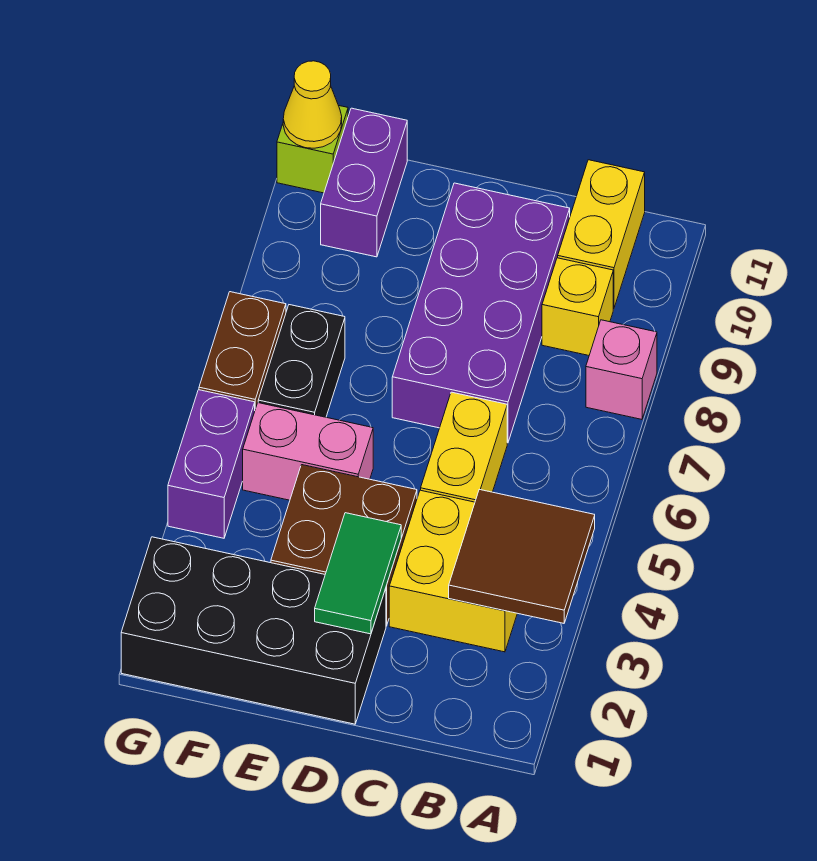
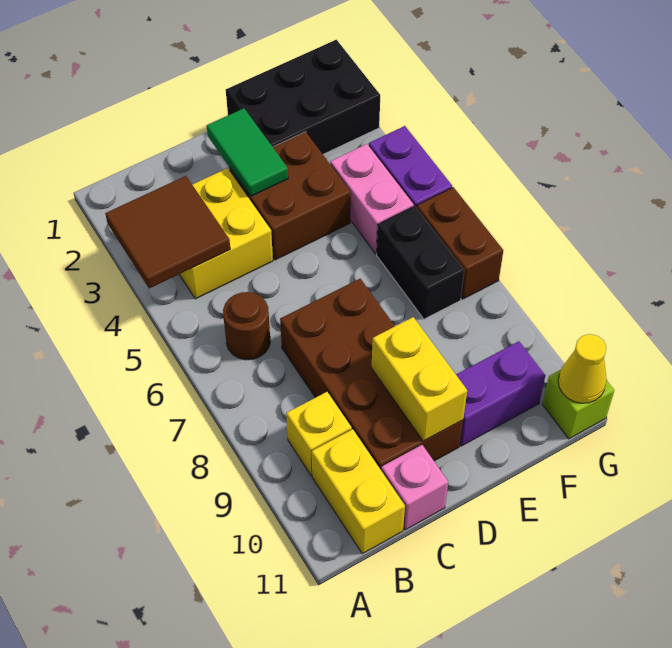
pink brick A8 level 1 -> pink brick C11 level 1
none -> brown round brick B6 level 1
yellow brick C5:C6 level 1 -> yellow brick D9:D10 level 2
purple brick C7:D10 level 1 -> brown brick C7:D10 level 1
black brick D1:G2 level 1 -> black brick E1:G2 level 1
pink brick E5:F5 level 1 -> pink brick F4:F5 level 1
purple brick F10:F11 level 1 -> purple brick E10:F10 level 1

